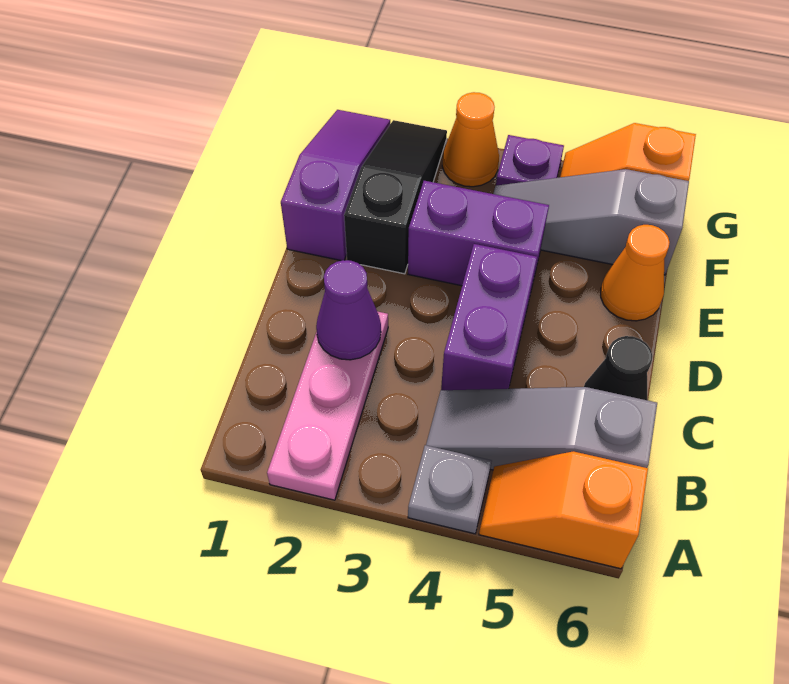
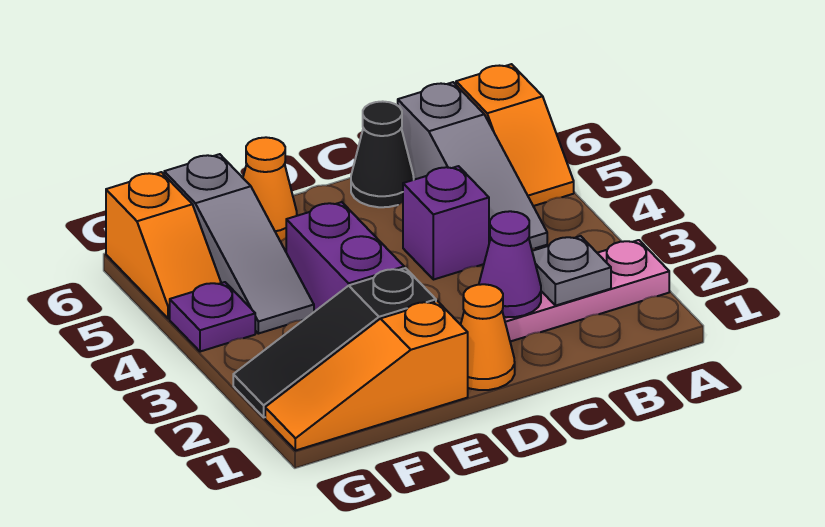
grey plate A4 level 1 -> grey plate B2 level 2
purple brick C4:D4 level 1 -> purple brick C4 level 1
purple slope E1:G1 level 1 top E -> orange slope E1:G1 level 1 top E
orange cone G3 level 1 -> orange cone D1 level 1

